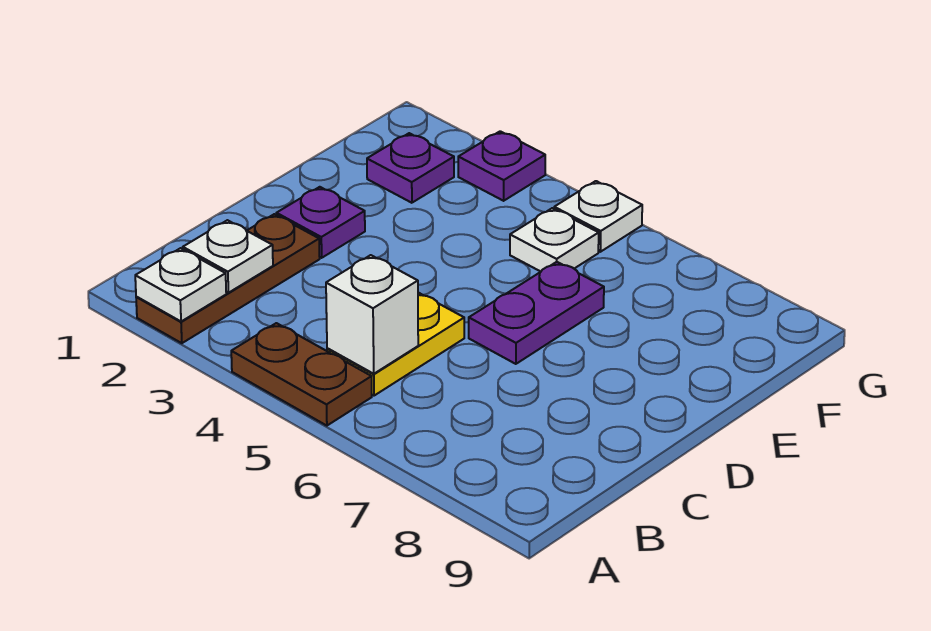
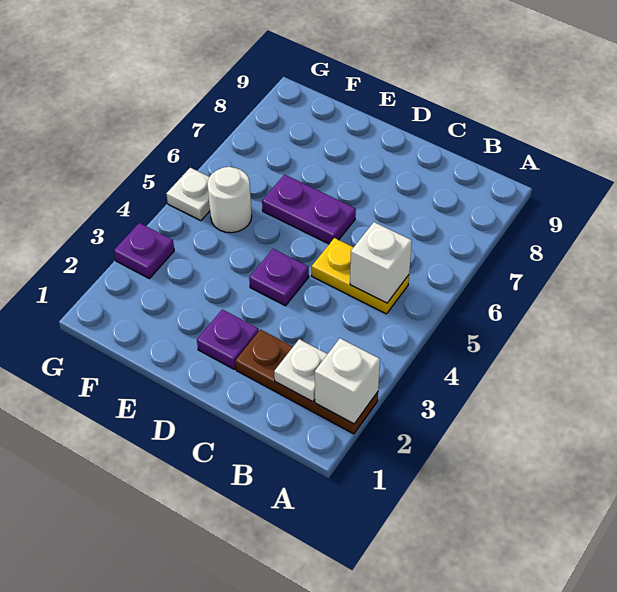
white plate A2 level 2 -> white brick A2 level 2
brown plate A4:A5 level 1 -> none
purple plate F2 level 1 -> purple plate D4 level 1
white plate F5 level 1 -> white round brick F5 level 1

